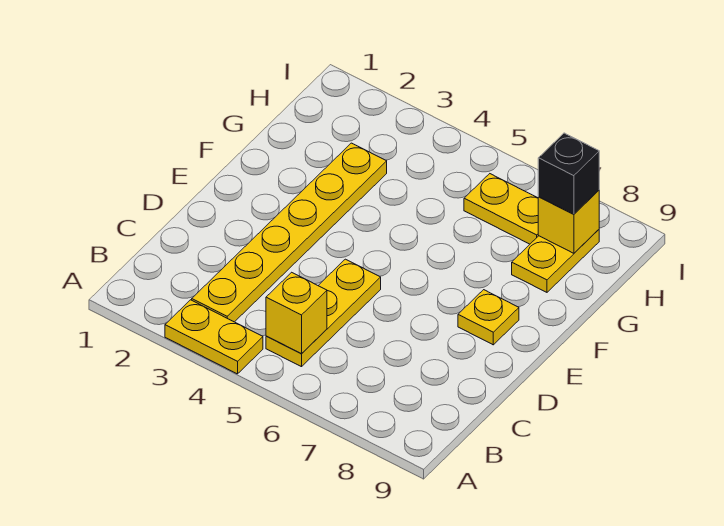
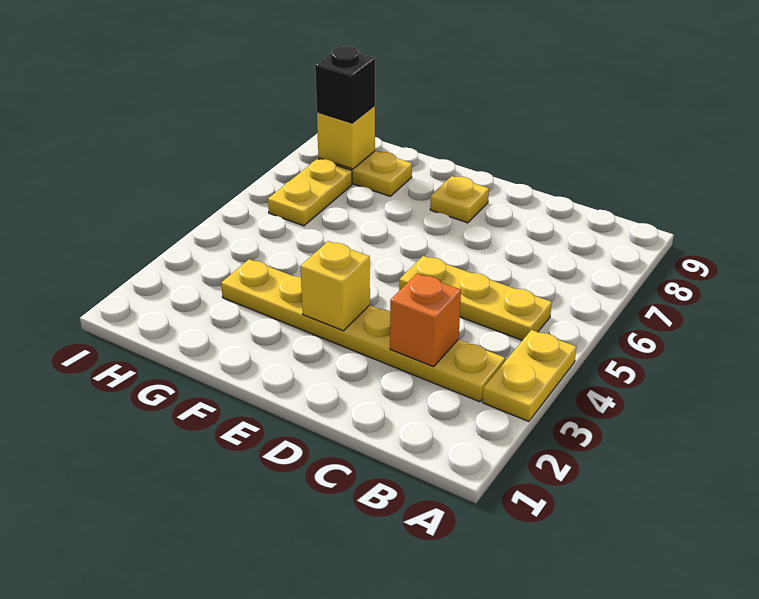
yellow brick B5 level 2 -> yellow brick E3 level 2
none -> orange brick C3 level 2

